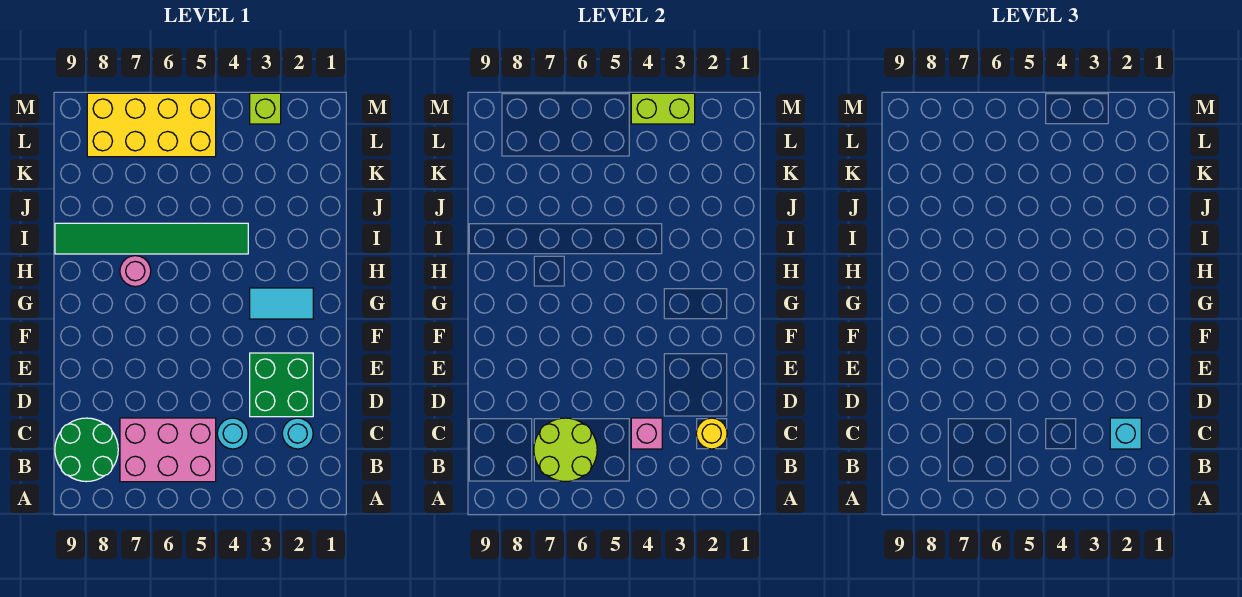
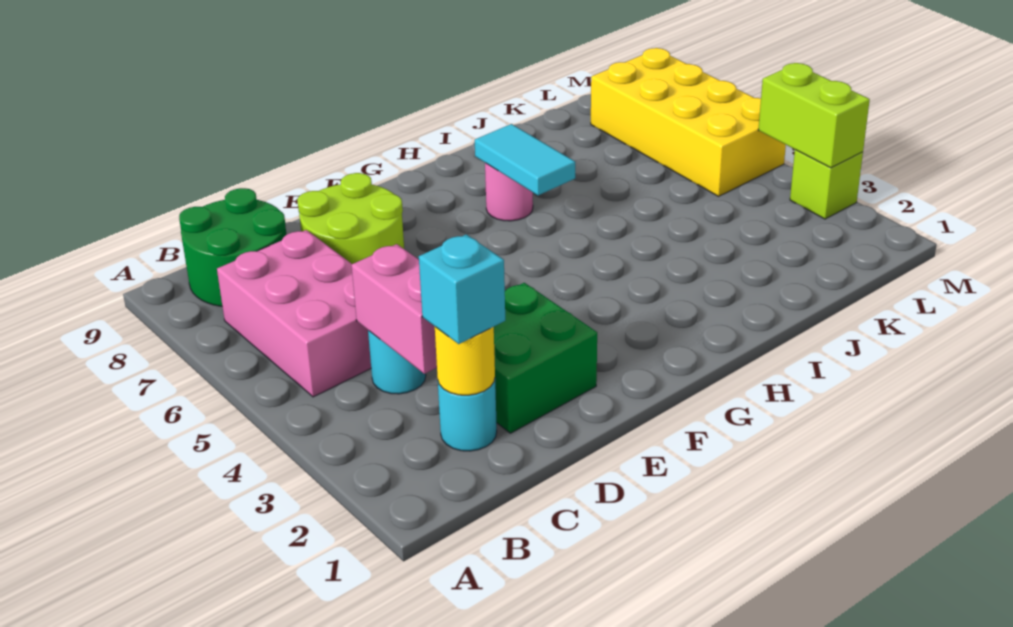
lime round brick B6:C7 level 2 -> lime round brick D7:E8 level 1
pink brick C4 level 2 -> pink brick C3:C4 level 2
cyan tile G2:G3 level 1 -> cyan tile H6:H7 level 2
green tile I4:I9 level 1 -> none

